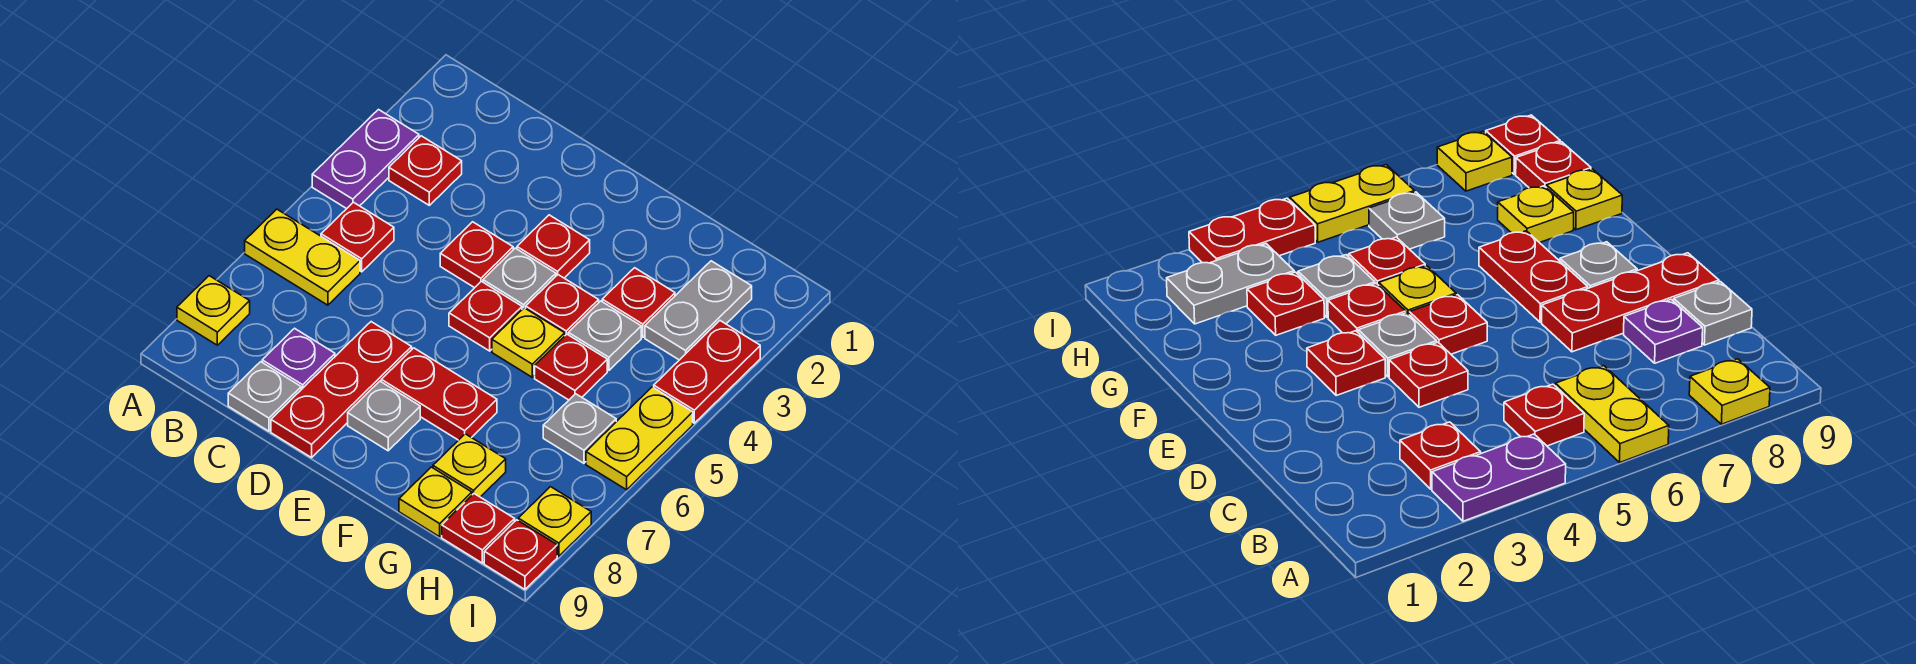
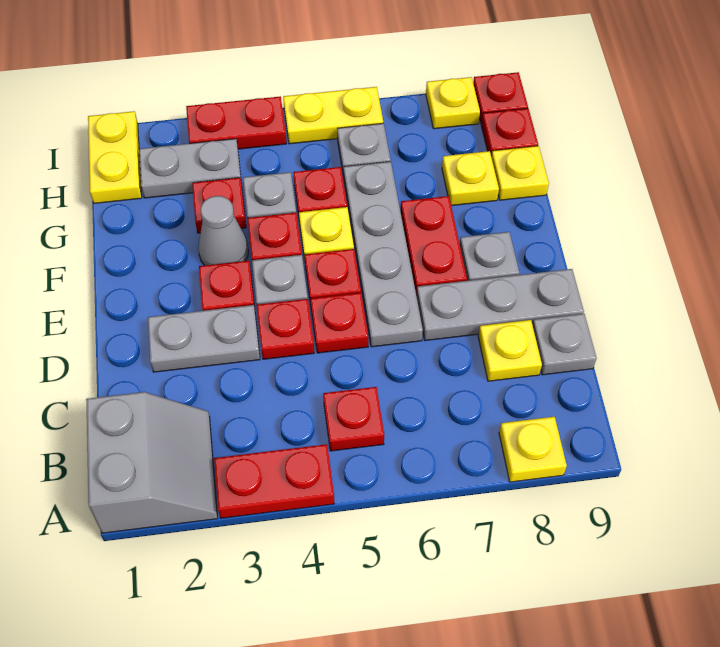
none -> grey slope A1:B2 level 1 top 1
purple plate A3:A4 level 1 -> red plate A3:A4 level 1
yellow plate A6:B6 level 1 -> yellow plate H1:I1 level 1
red plate B3 level 1 -> red plate D5 level 1
purple plate C8 level 1 -> yellow plate C8 level 1
none -> grey plate D2:D3 level 1
none -> grey plate D6:G6 level 1
red plate D7:D9 level 1 -> grey plate D7:D9 level 1
none -> grey cone F3 level 1

